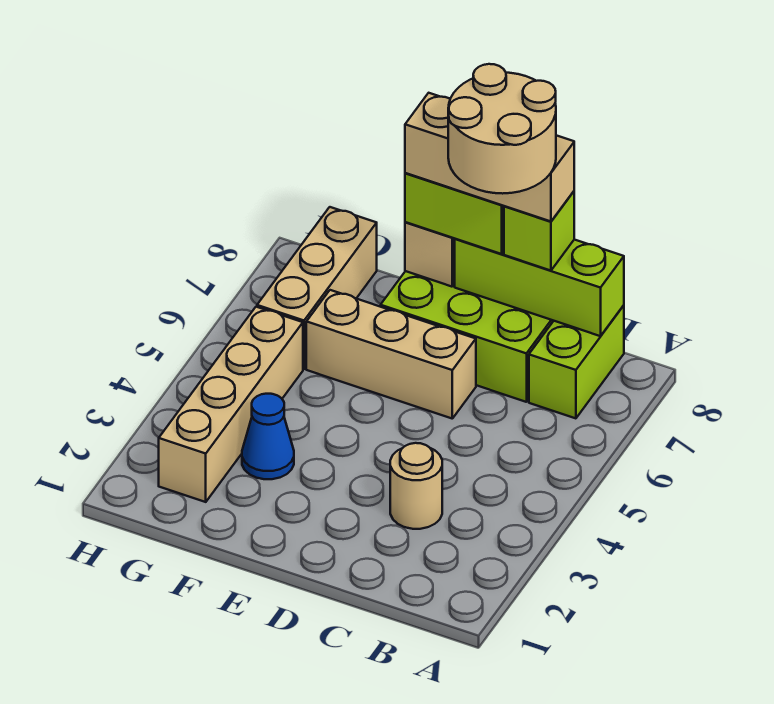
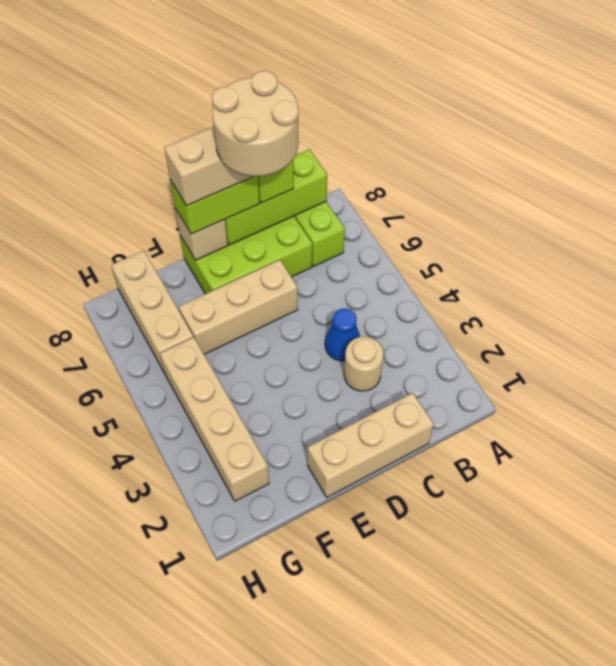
none -> tan brick C1:E1 level 1
blue cone F3 level 1 -> blue cone C4 level 1

